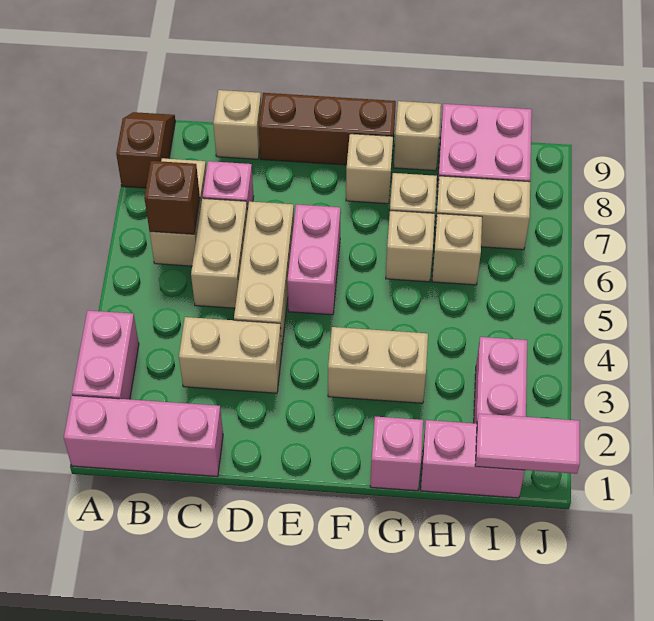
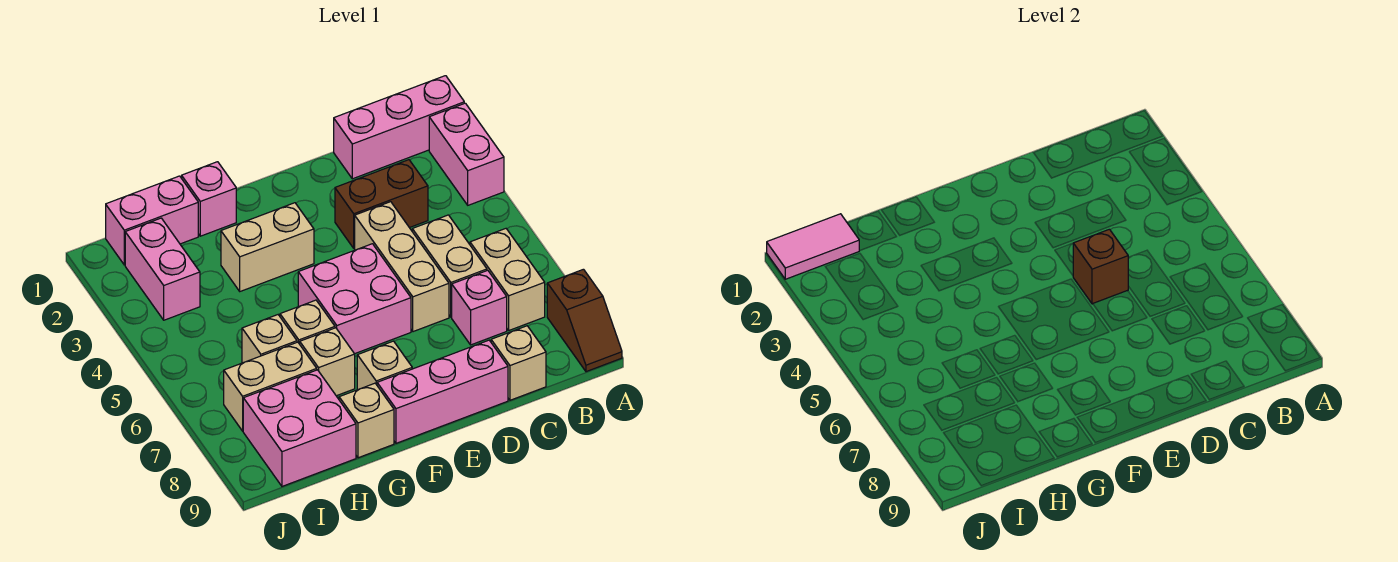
brown brick B6 level 2 -> brown brick D5 level 2
tan brick C3:D3 level 1 -> brown brick C3:D3 level 1
brown brick D9:F9 level 1 -> pink brick D9:F9 level 1
pink brick E5:E6 level 1 -> pink brick E5:F6 level 1

